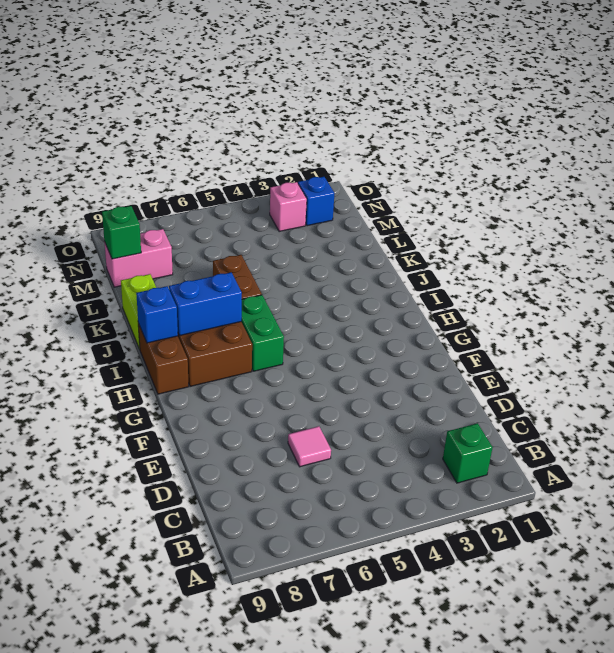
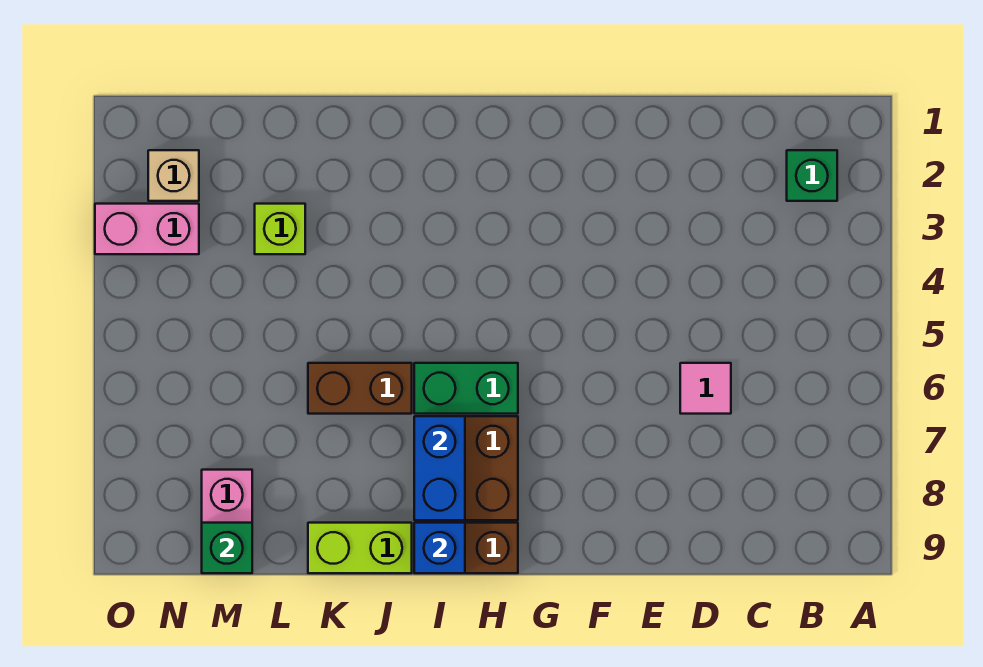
none -> lime brick L3 level 1
blue brick N2 level 1 -> tan brick N2 level 1
pink brick N3 level 1 -> pink brick N3:O3 level 1

